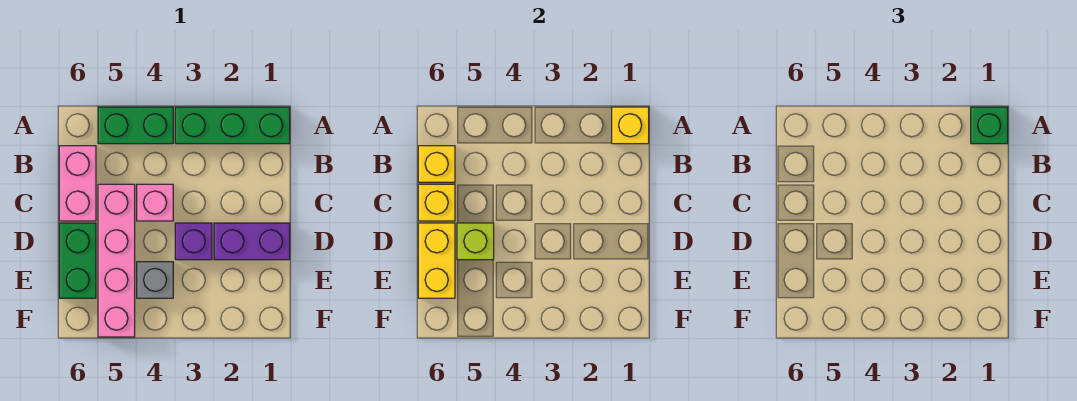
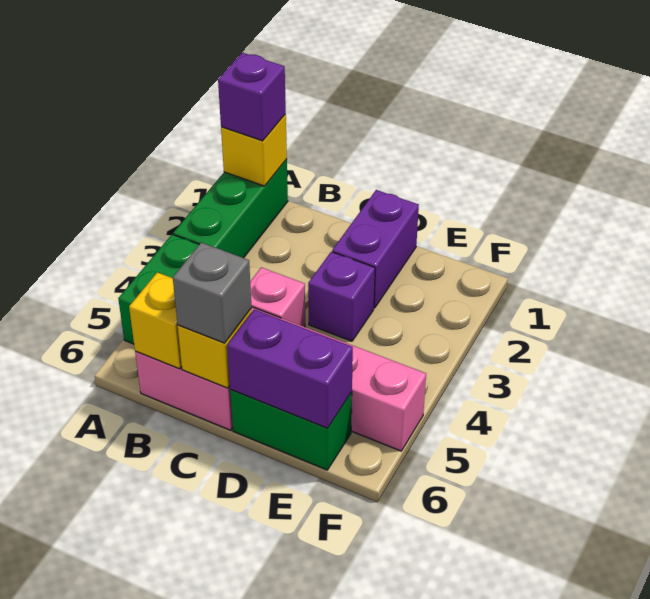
green brick A1 level 3 -> purple brick A1 level 3
lime brick D5 level 2 -> none
yellow brick D6:E6 level 2 -> purple brick D6:E6 level 2
grey brick E4 level 1 -> grey brick C6 level 3

